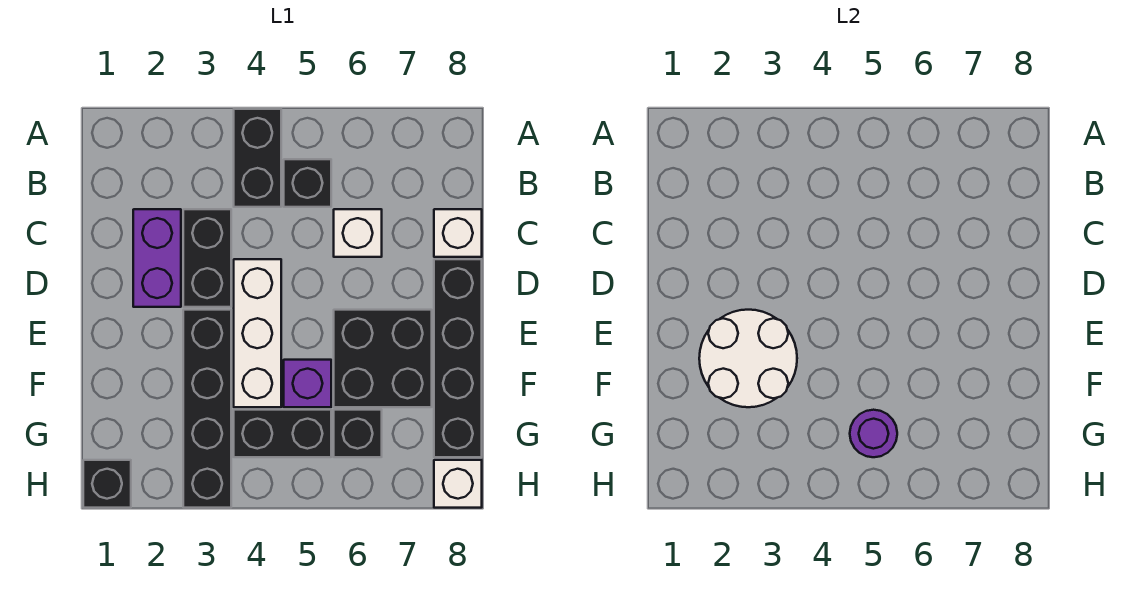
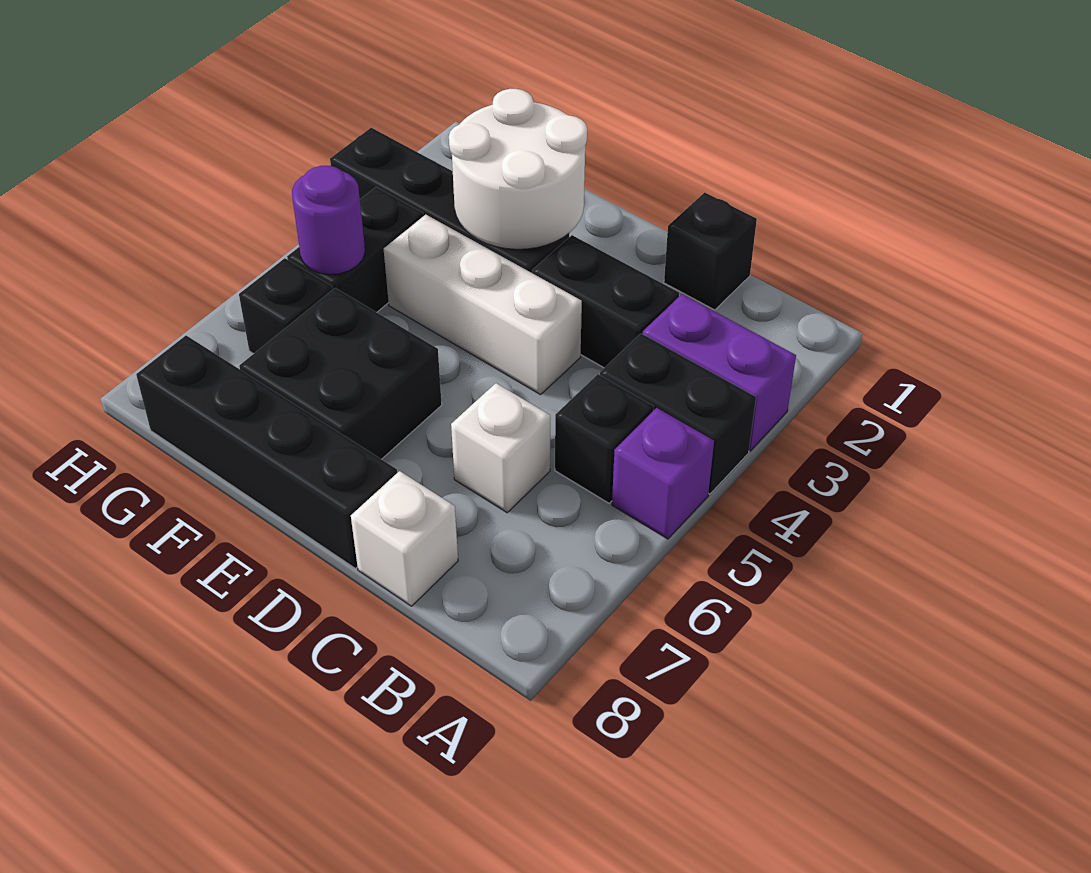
purple brick C2:D2 level 1 -> purple brick A3:B3 level 1
purple brick F5 level 1 -> purple brick A5 level 1
black brick H1 level 1 -> black brick C1 level 1
white brick H8 level 1 -> none

